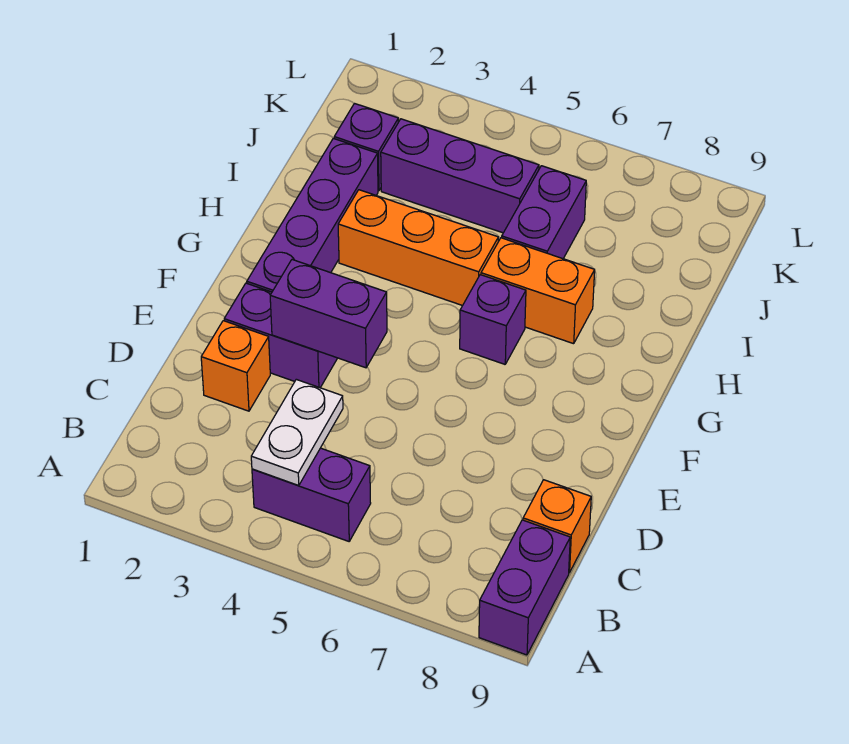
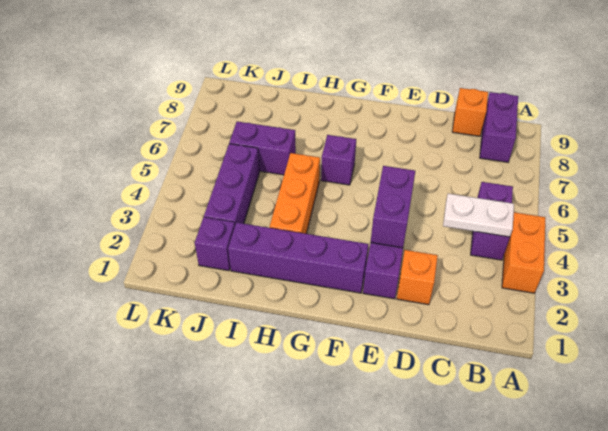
purple brick A9:B9 level 1 -> purple brick B8:B9 level 1
orange brick H6:H7 level 1 -> orange brick A3:A4 level 1

